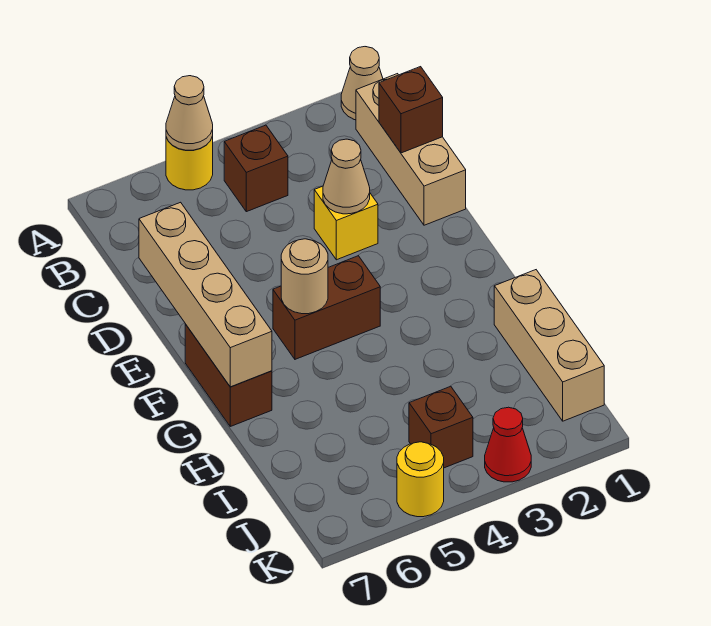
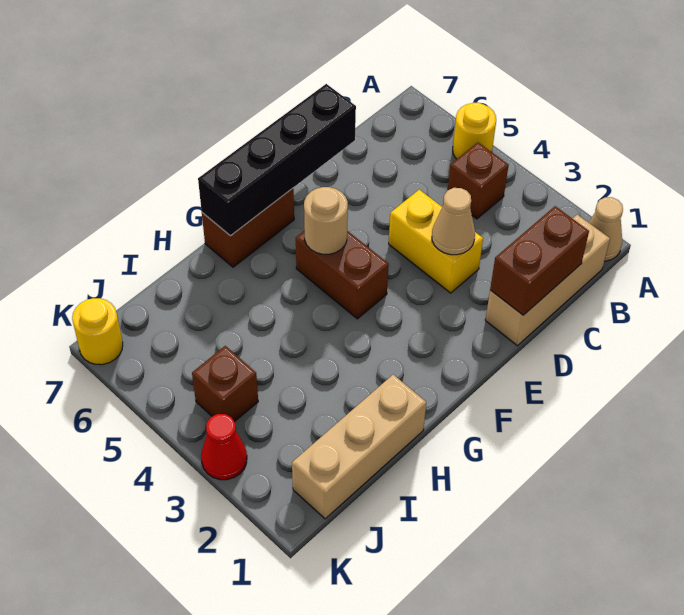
tan cone A5 level 2 -> none
brown brick C1 level 2 -> brown brick C1:D1 level 2
yellow brick D3 level 1 -> yellow brick D3:D4 level 1
tan brick D7:G7 level 2 -> black brick D7:G7 level 2
yellow round brick K5 level 1 -> yellow round brick K7 level 1

